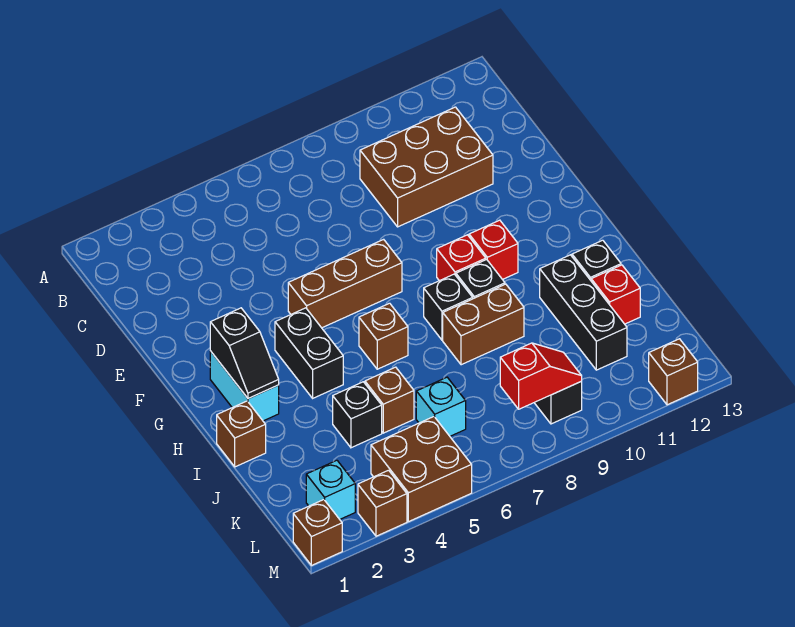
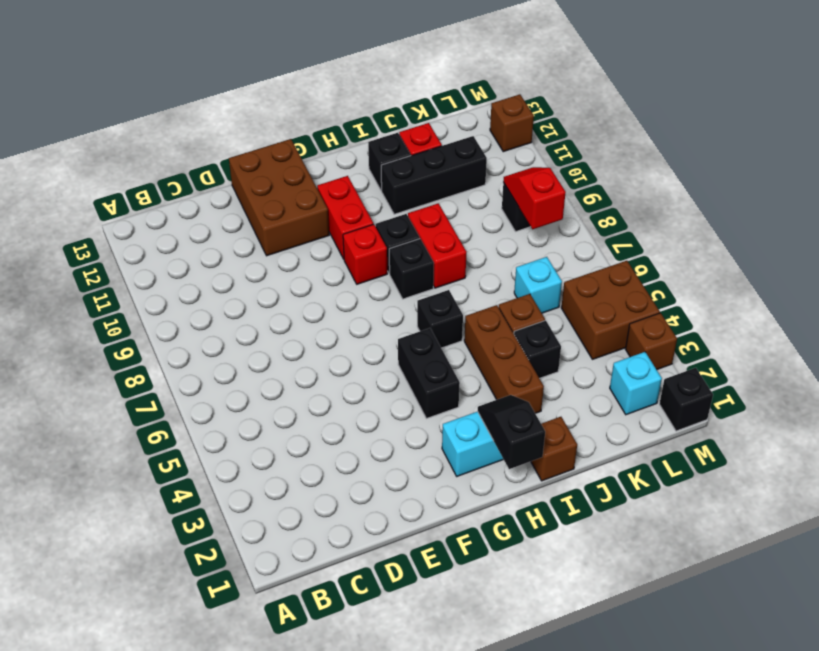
brown brick C9:D11 level 1 -> brown brick E11:F13 level 1
brown brick F5:F7 level 1 -> brown brick I3:I5 level 1
black slope G2:H2 level 2 top G -> black slope H1:H2 level 2 top 1
black brick G4:H4 level 1 -> black brick G4:G5 level 1
red brick G10 level 1 -> red brick G10:G11 level 1
brown brick H6 level 1 -> black brick H6 level 1
brown brick I8:I9 level 1 -> red brick I8:I9 level 1
brown brick M1 level 1 -> black brick M1 level 1

